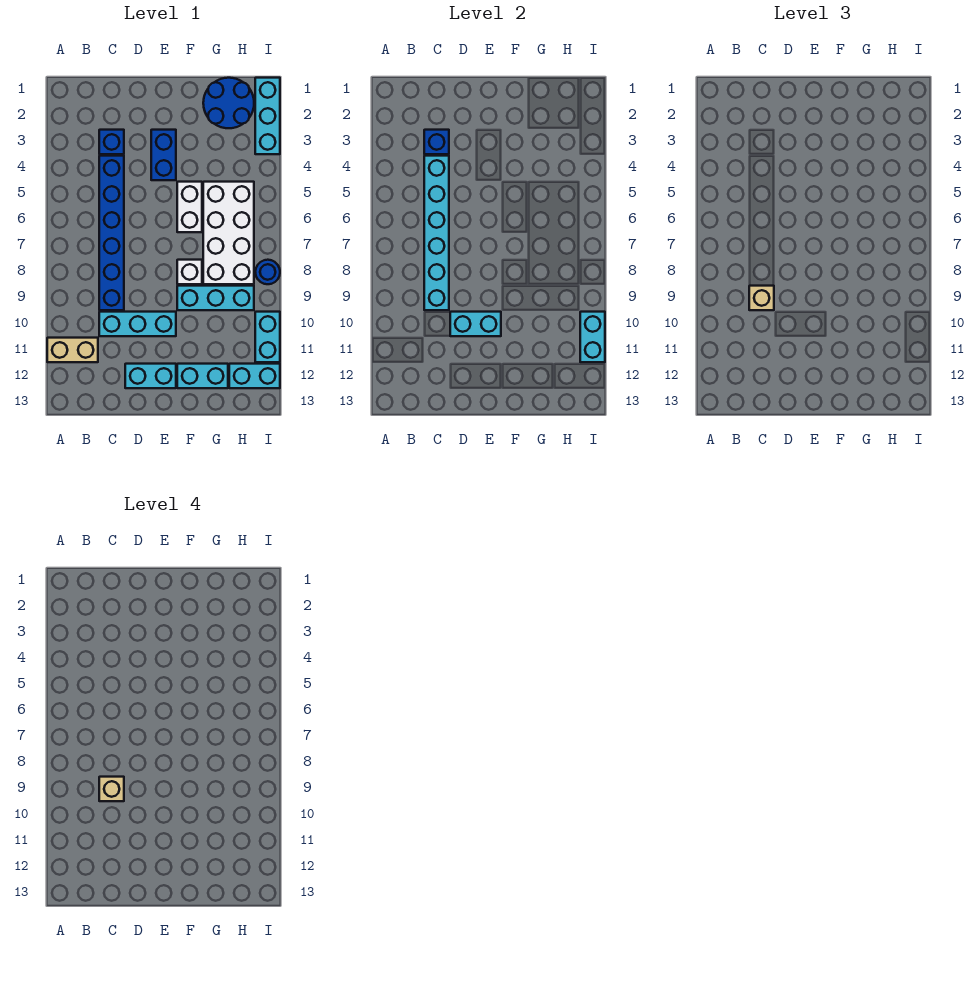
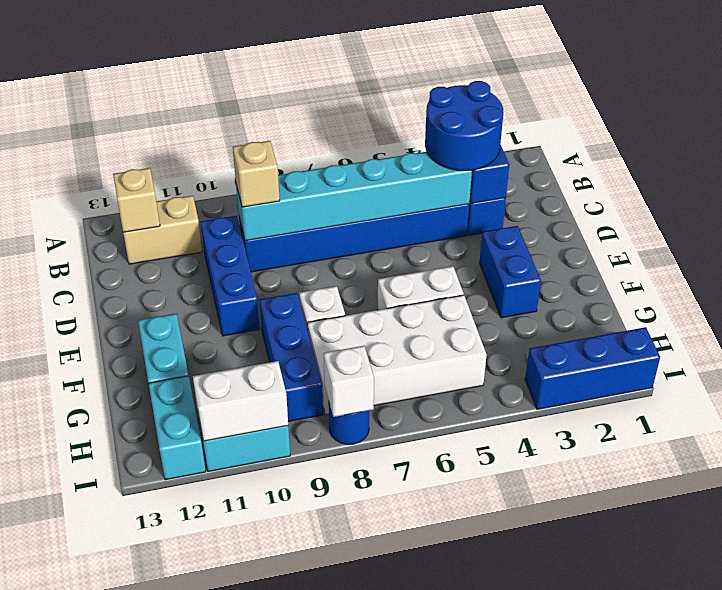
tan brick A11:B11 level 1 -> tan brick B11:B12 level 1
tan brick C9 level 4 -> tan brick B12 level 2
cyan brick C10:E10 level 1 -> blue brick C10:E10 level 1
cyan brick D10:E10 level 2 -> none
cyan brick D12:E12 level 1 -> none
blue brick E3:E4 level 1 -> blue brick E3:F3 level 1
cyan brick F9:H9 level 1 -> blue brick F9:H9 level 1
blue round brick G1:H2 level 1 -> blue round brick B3:C4 level 3
cyan brick I1:I3 level 1 -> blue brick I1:I3 level 1
none -> white brick I8 level 2
cyan brick I10:I11 level 2 -> white brick I10:I11 level 2

